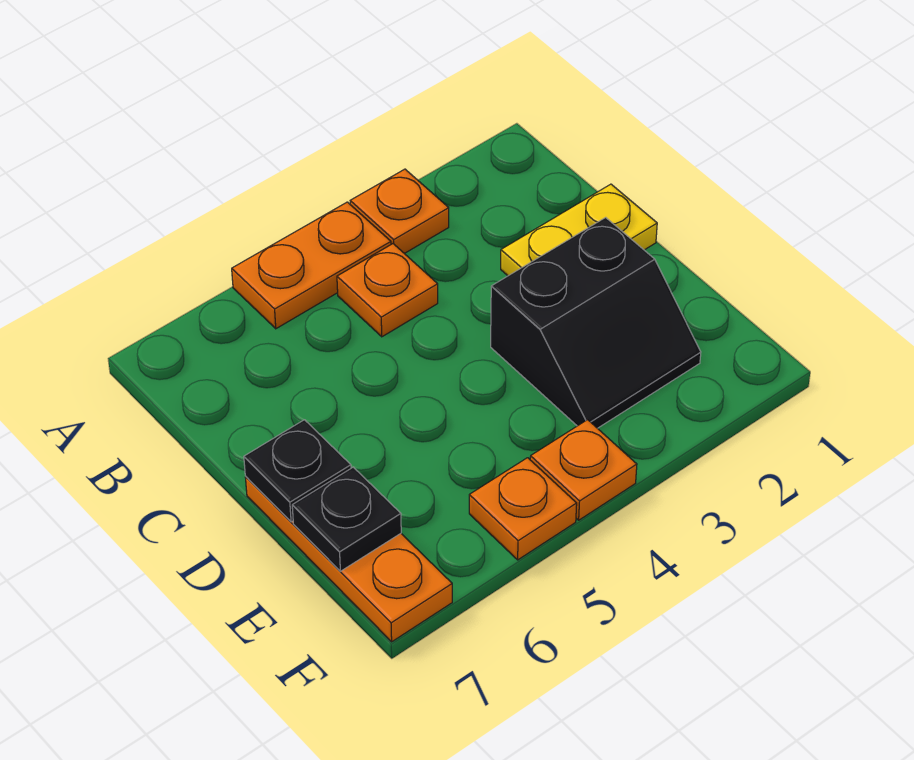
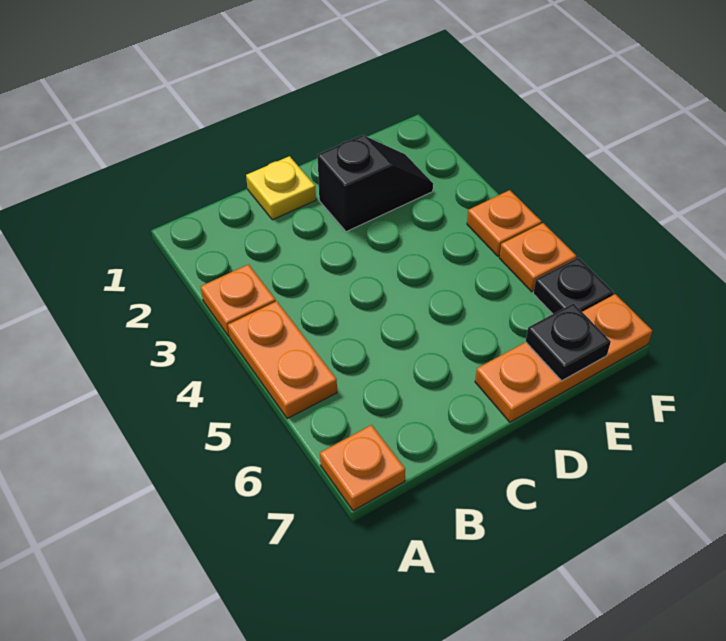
orange plate B4 level 1 -> orange plate A7 level 1
yellow plate C1:C2 level 1 -> yellow plate C1 level 1
black slope D2:E3 level 1 top D -> black slope D2:E2 level 1 top D
black plate D7 level 2 -> black plate F6 level 1

